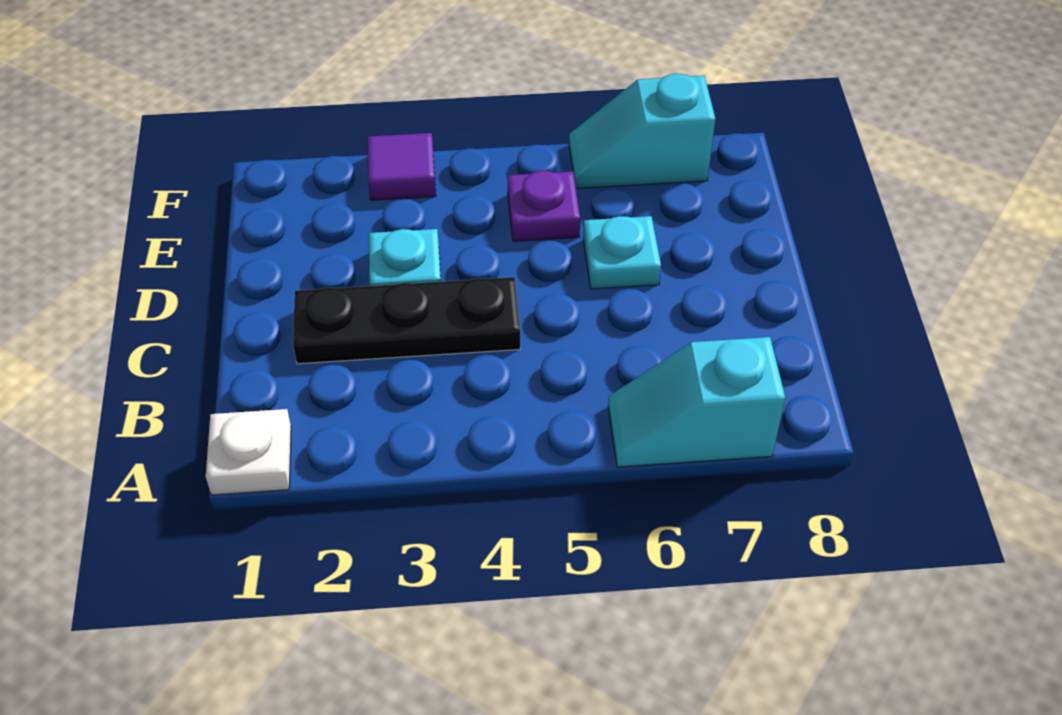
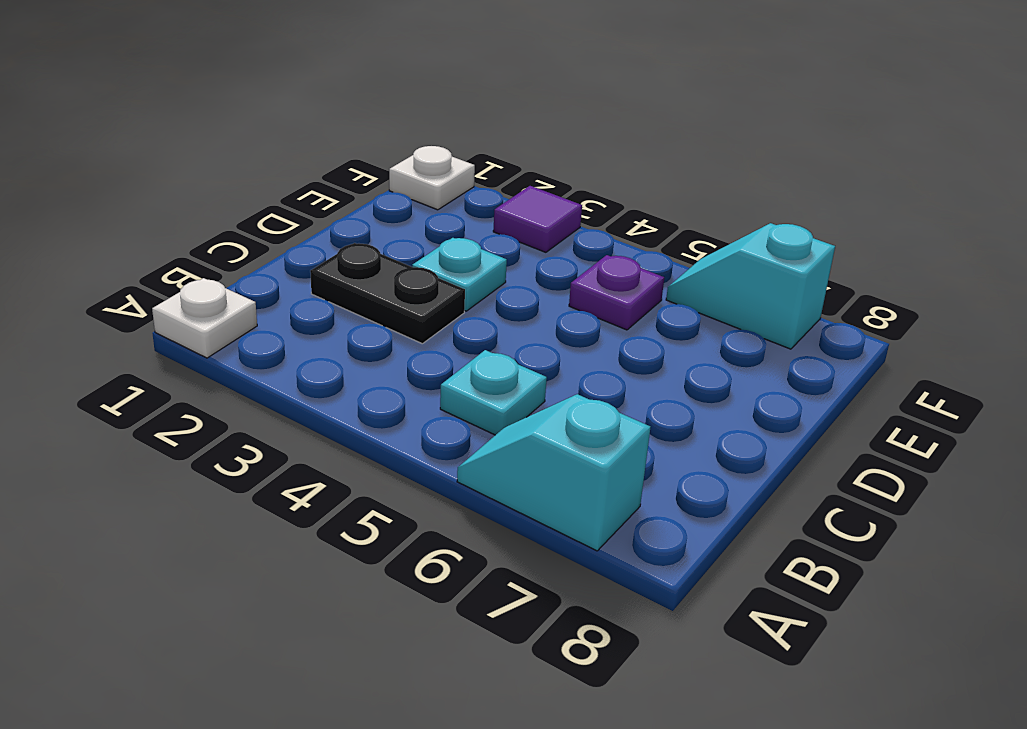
black plate C2:C4 level 1 -> black plate C2:C3 level 1
cyan plate D6 level 1 -> cyan plate B5 level 1
none -> white plate F1 level 1

